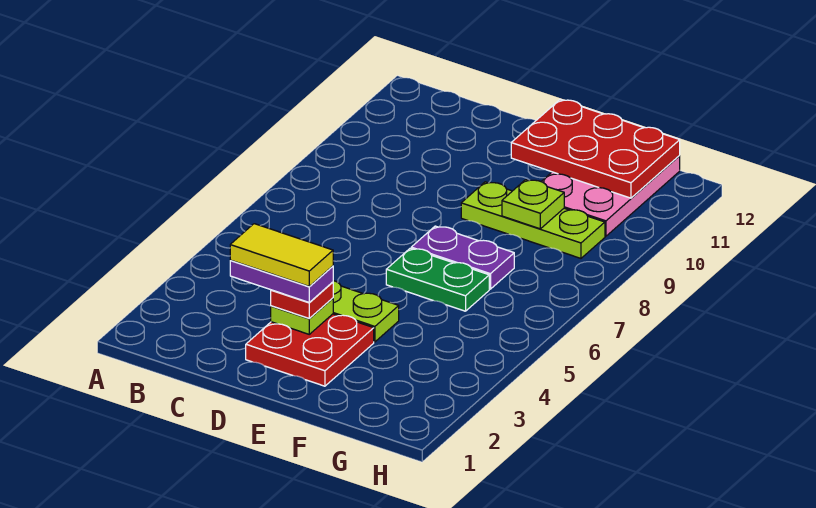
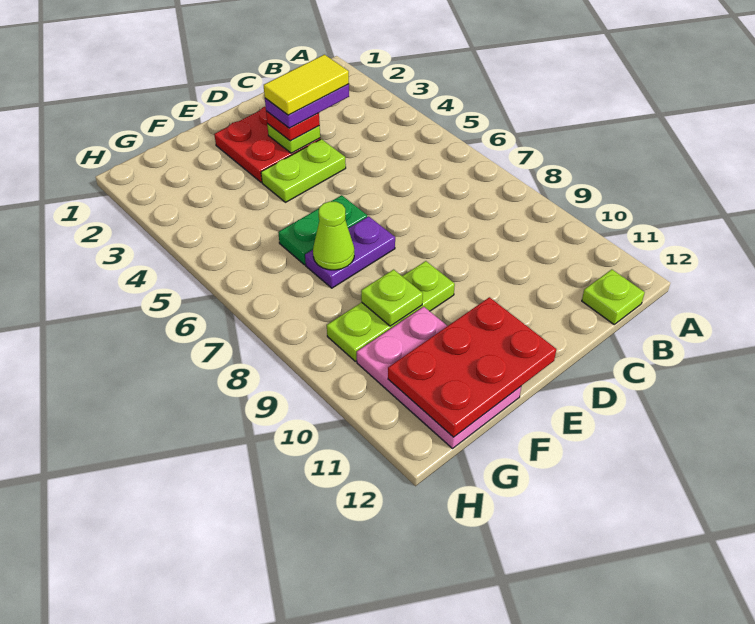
none -> lime plate B12 level 1
none -> lime cone F7 level 2

